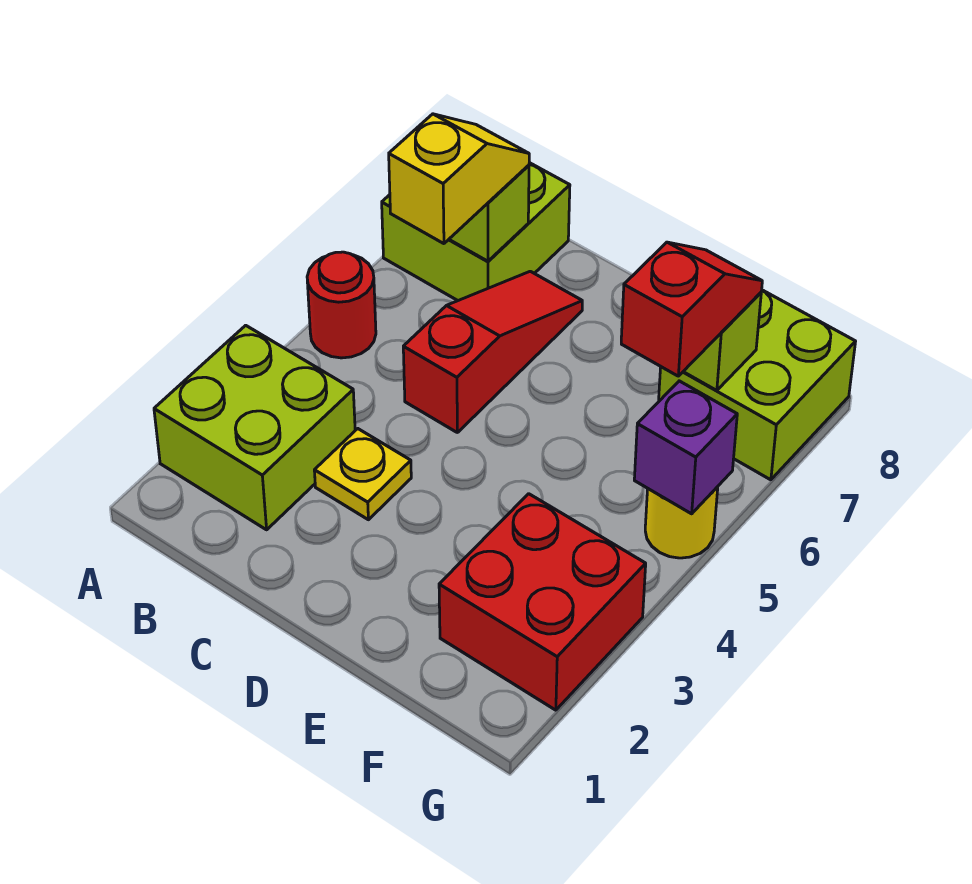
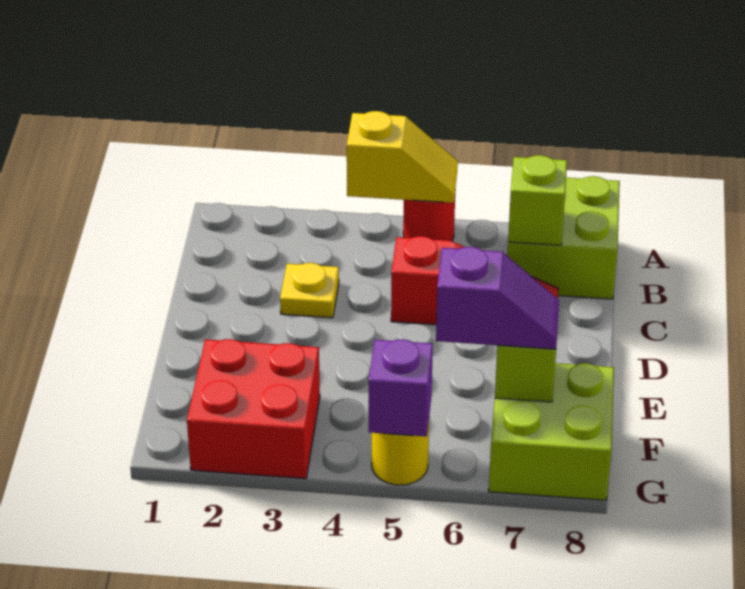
lime brick A2:B3 level 1 -> none
yellow slope B6:B7 level 3 top 6 -> yellow slope A4:A5 level 2 top 4
red slope F6:F7 level 3 top 6 -> purple slope F6:F7 level 3 top 6

